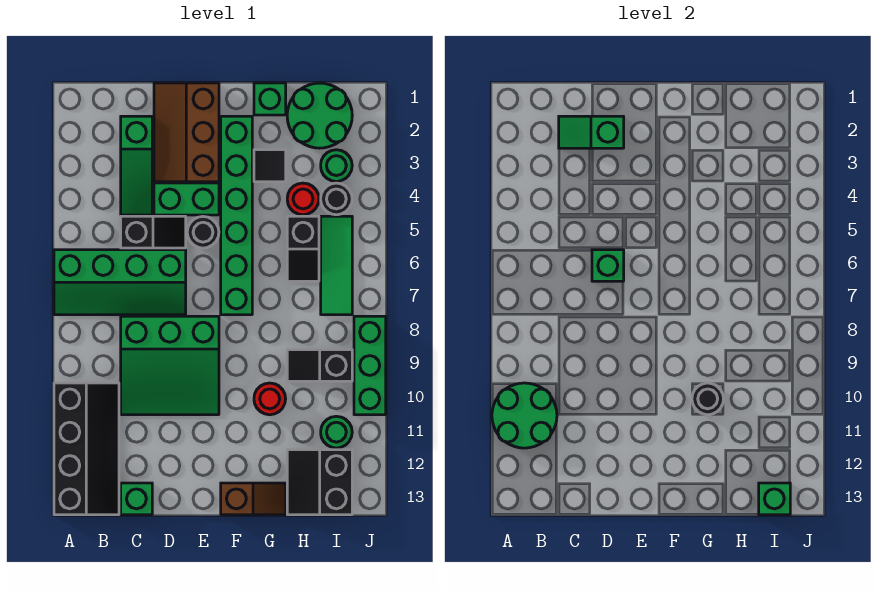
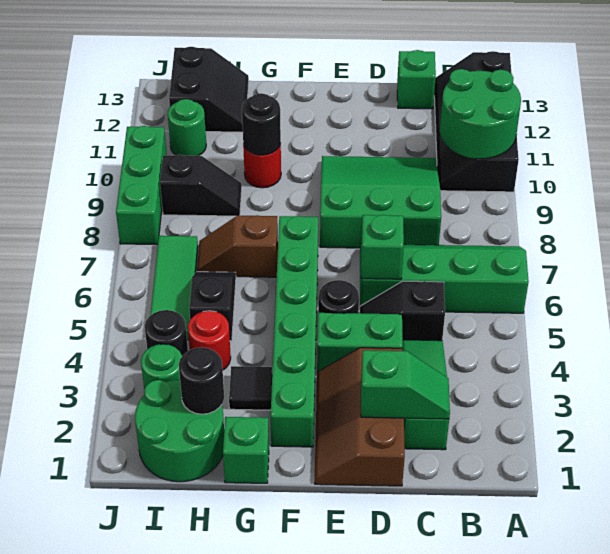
brown slope D1:E3 level 1 top E -> brown slope D1:E3 level 1 top D
brown slope F13:G13 level 1 top F -> brown slope G7:H7 level 1 top G
none -> black round brick H2 level 2
green brick I13 level 2 -> none

